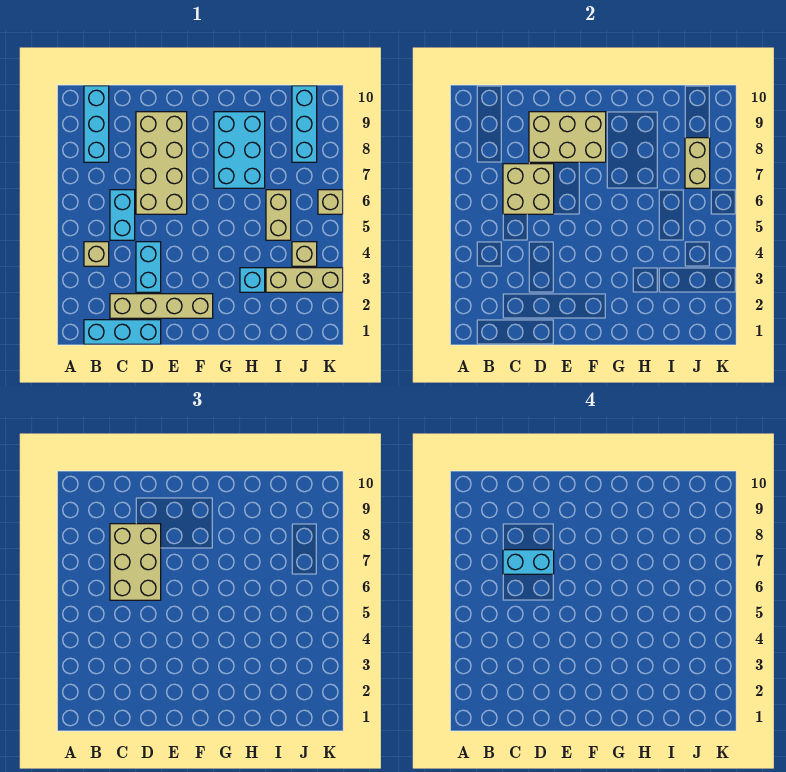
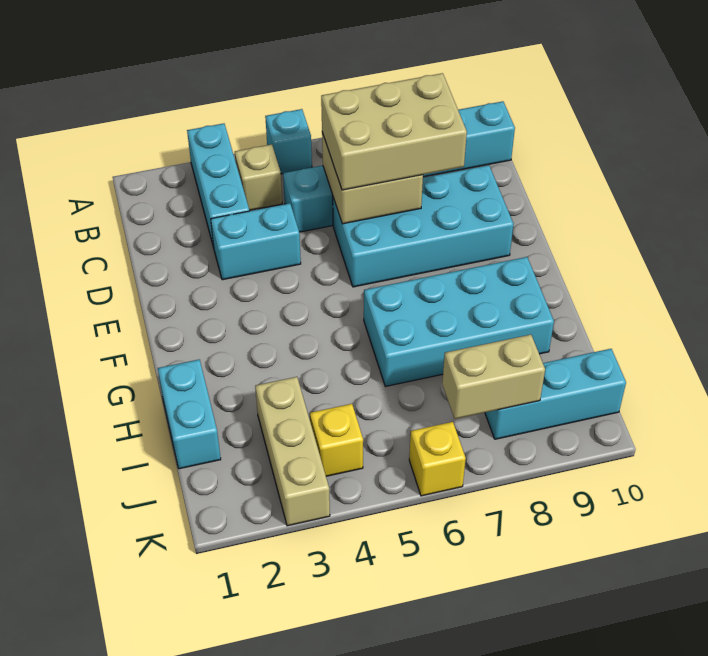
cyan brick B1:D1 level 1 -> cyan brick A3:C3 level 1
tan brick C2:F2 level 1 -> none
cyan brick C7:D7 level 4 -> cyan brick H1:I1 level 1
tan brick D6:E9 level 1 -> cyan brick D6:E9 level 1
tan brick D8:F9 level 2 -> none
cyan brick G7:H9 level 1 -> cyan brick G6:H9 level 1
cyan brick H3 level 1 -> cyan brick A5 level 1
tan brick I5:I6 level 1 -> none
tan brick J4 level 1 -> yellow brick J4 level 1
tan brick K6 level 1 -> yellow brick K6 level 1

